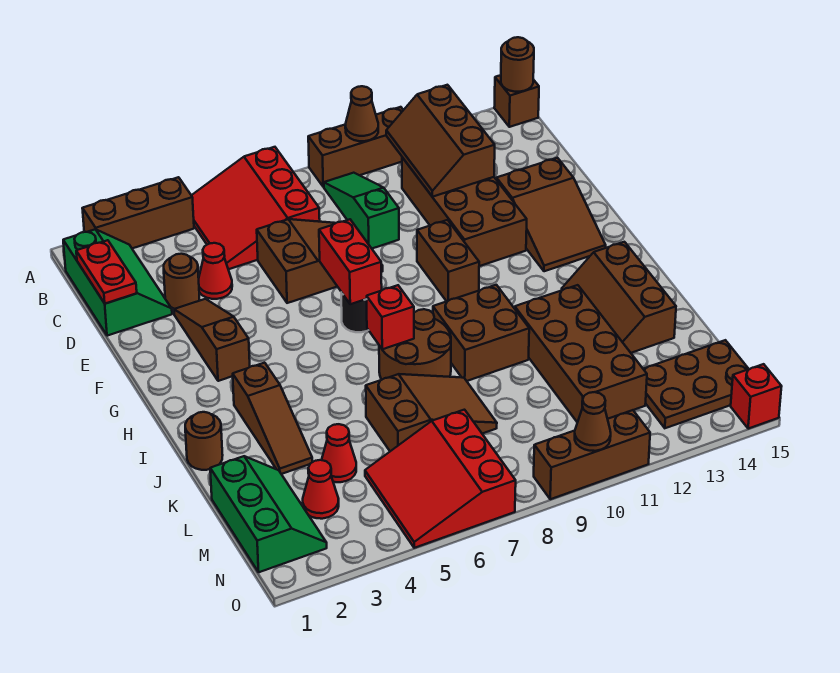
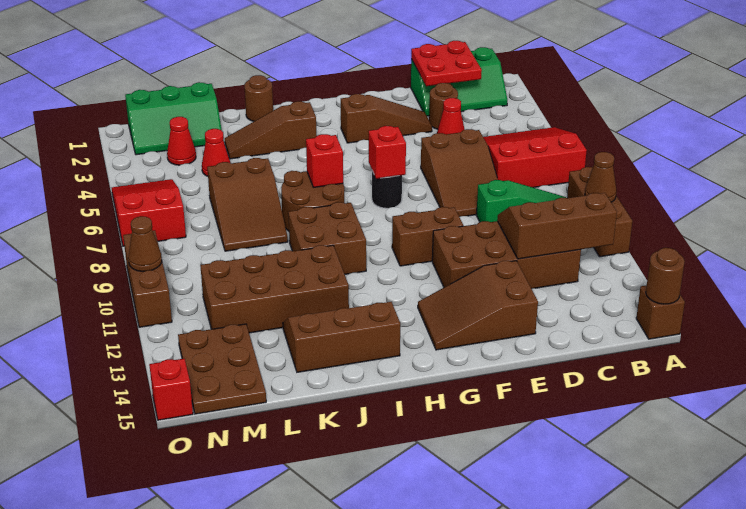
brown brick A2:A4 level 1 -> none
red plate C1:D1 level 2 -> red plate C1:D2 level 2
red brick F7:G7 level 2 -> red brick G7 level 2
red slope M5:O7 level 1 top 7 -> red slope N5:O7 level 1 top 7

